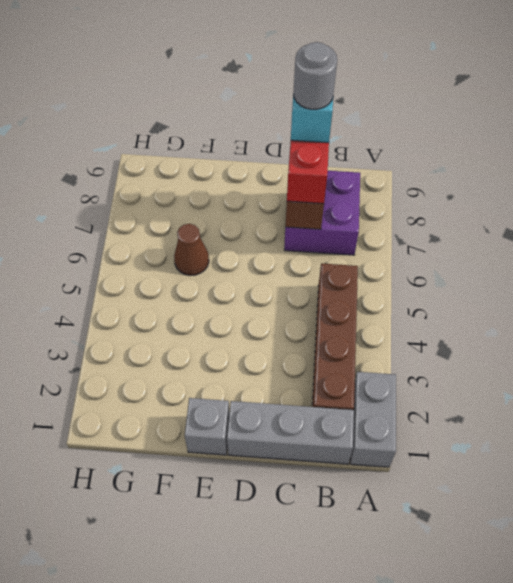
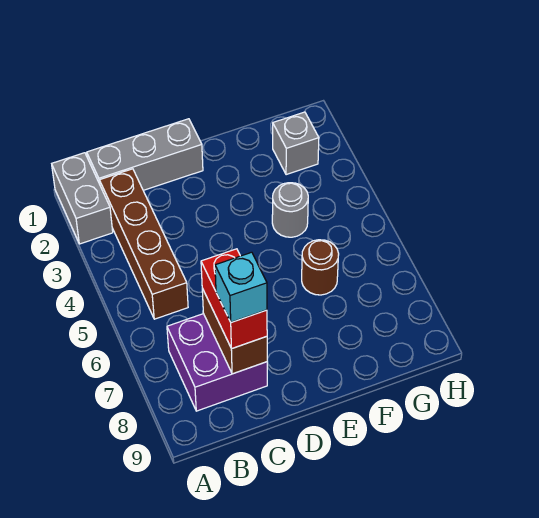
grey round brick C8 level 5 -> grey round brick F4 level 1
grey brick E1 level 1 -> grey brick G2 level 1
brown cone F6 level 1 -> brown round brick F6 level 1

